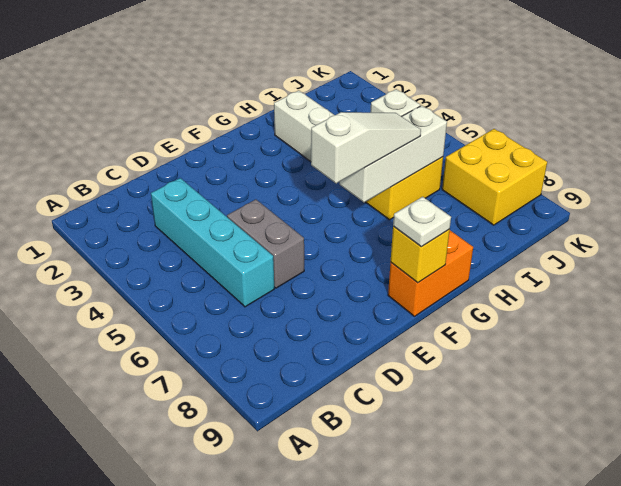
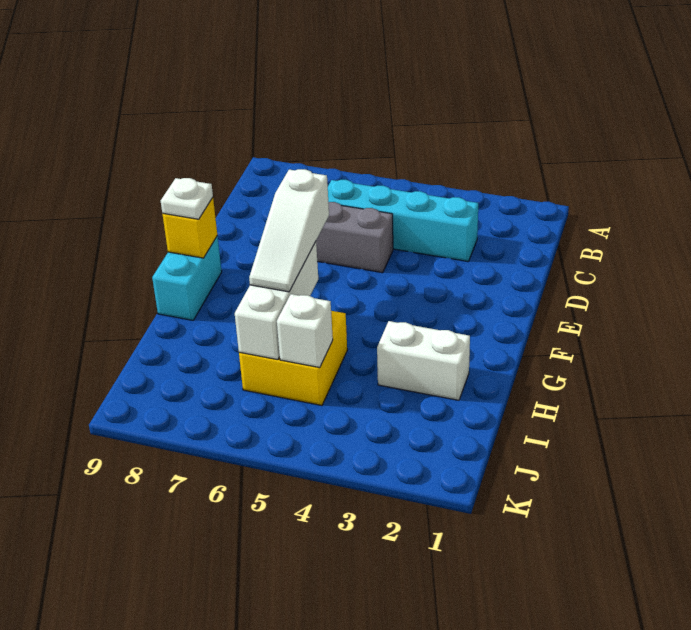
orange brick F9:G9 level 1 -> cyan brick F9:G9 level 1
yellow brick J7:K8 level 1 -> none

